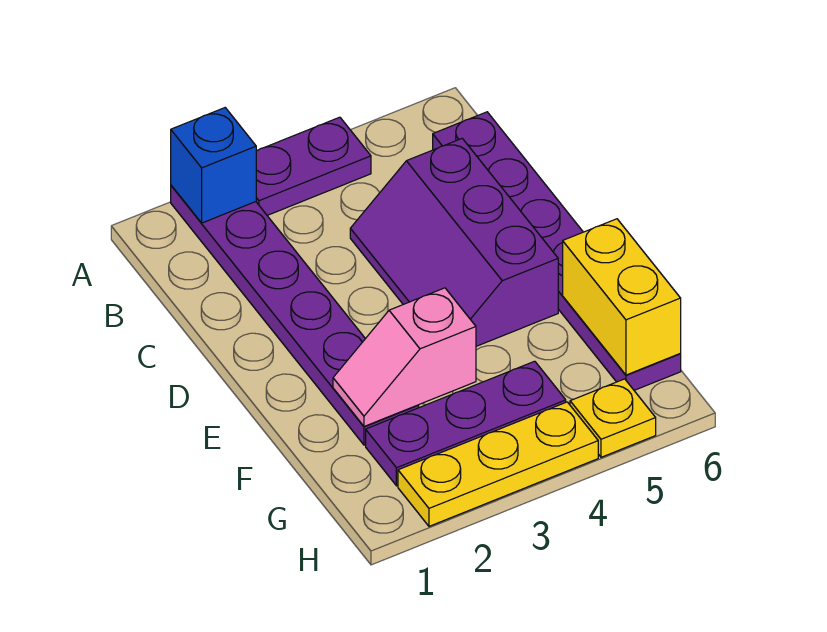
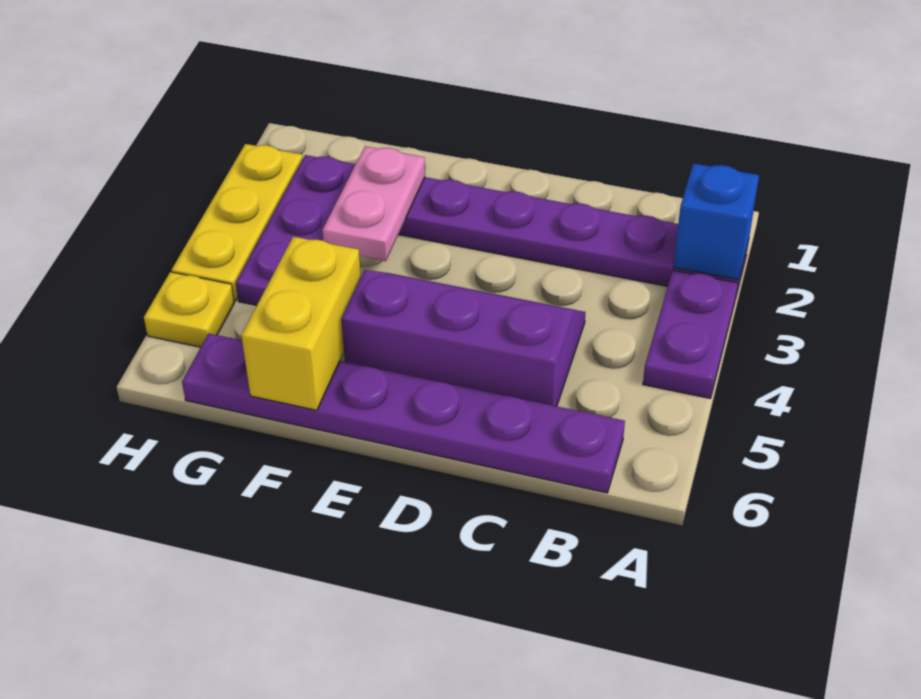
pink slope F2:F3 level 2 top 3 -> pink plate F2:F3 level 2
yellow brick F6:G6 level 2 -> yellow brick F5:F6 level 2

